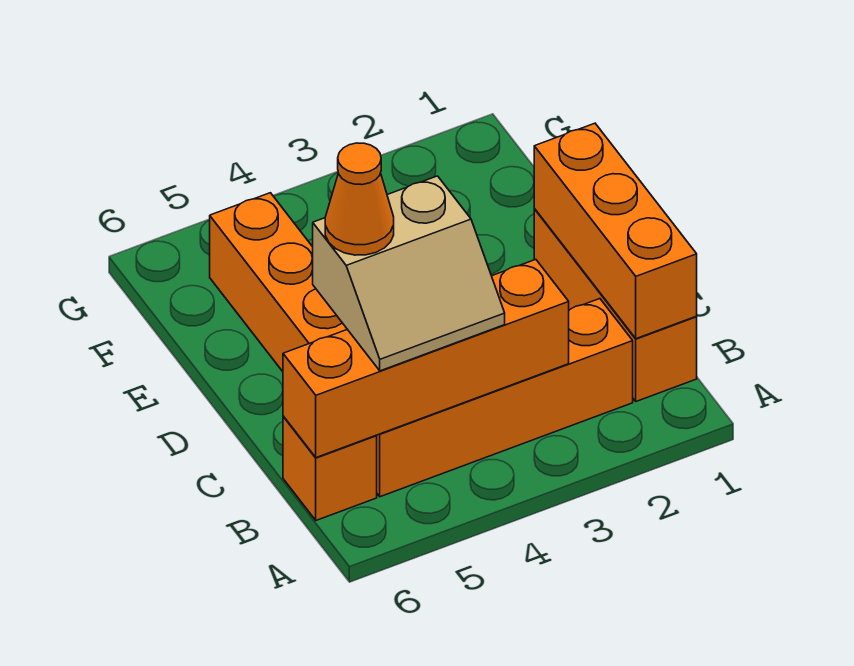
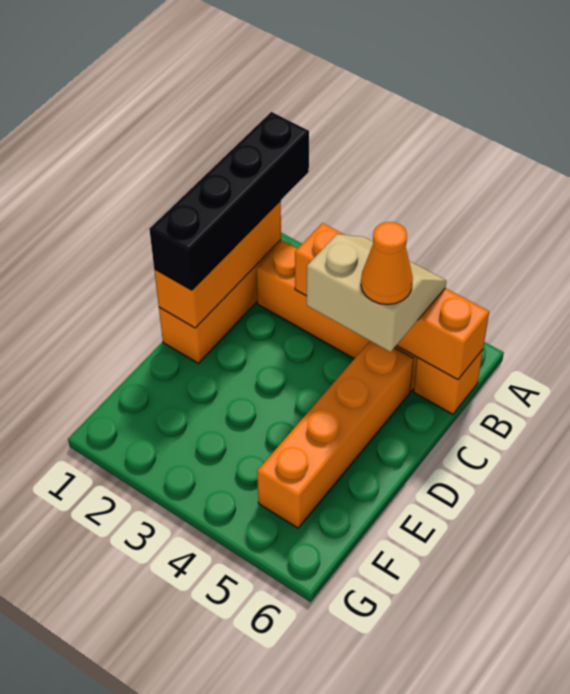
none -> black brick A1:D1 level 3

